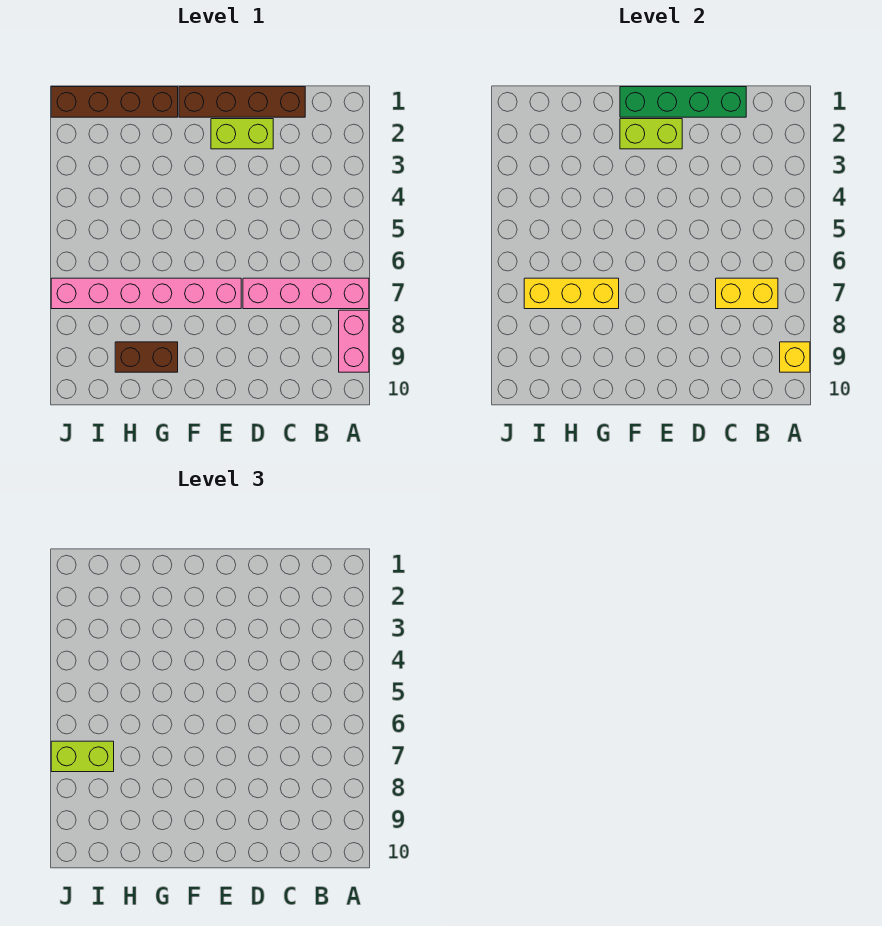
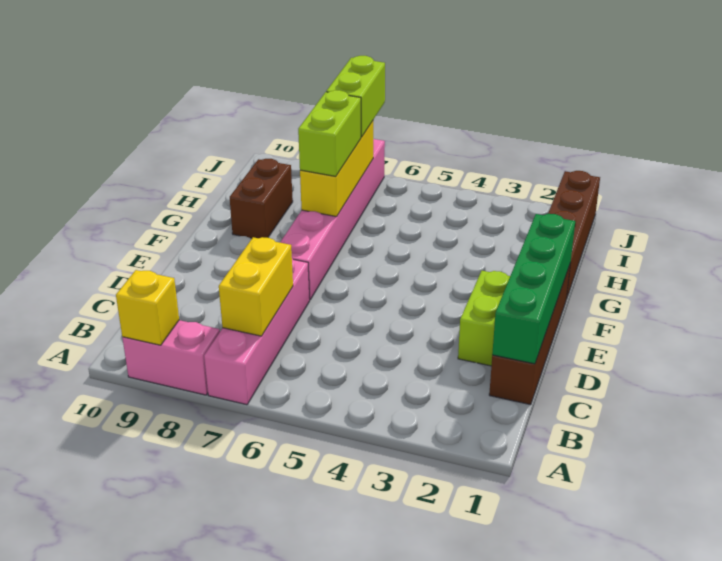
lime brick E2:F2 level 2 -> lime brick G7:H7 level 3

